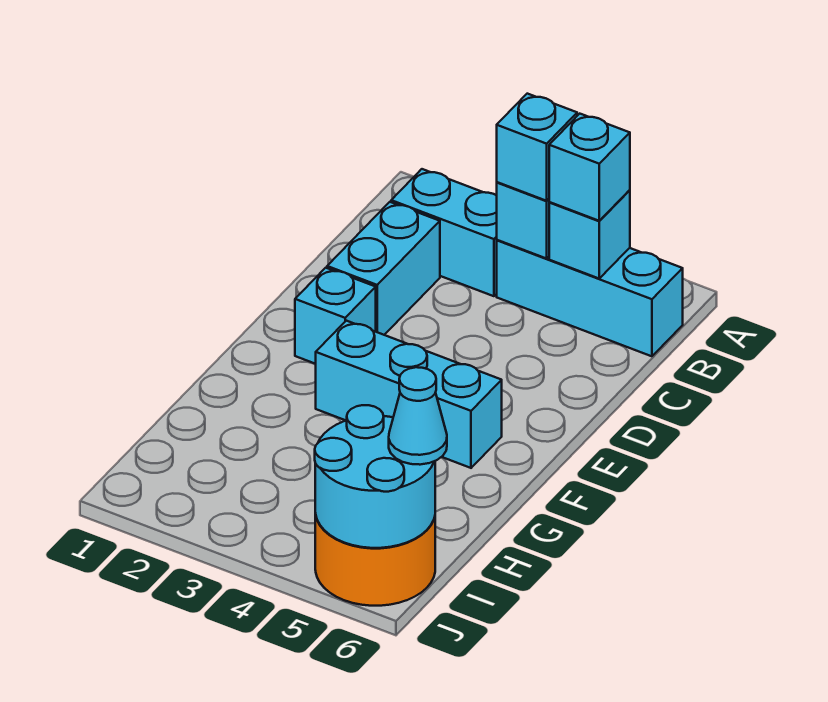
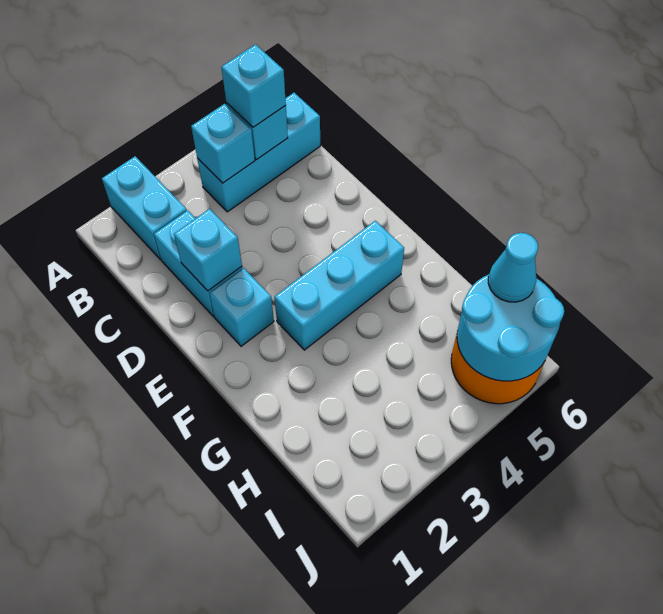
cyan brick B2:B3 level 1 -> cyan brick A2:B2 level 1
cyan brick B4 level 3 -> cyan brick D2 level 2

